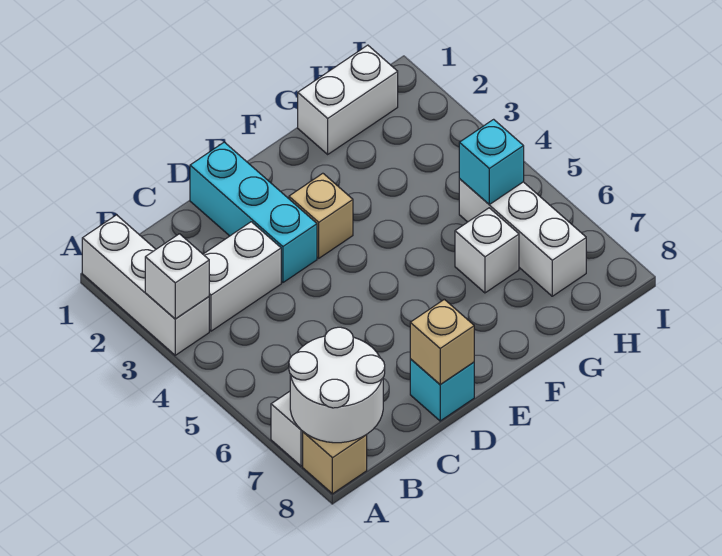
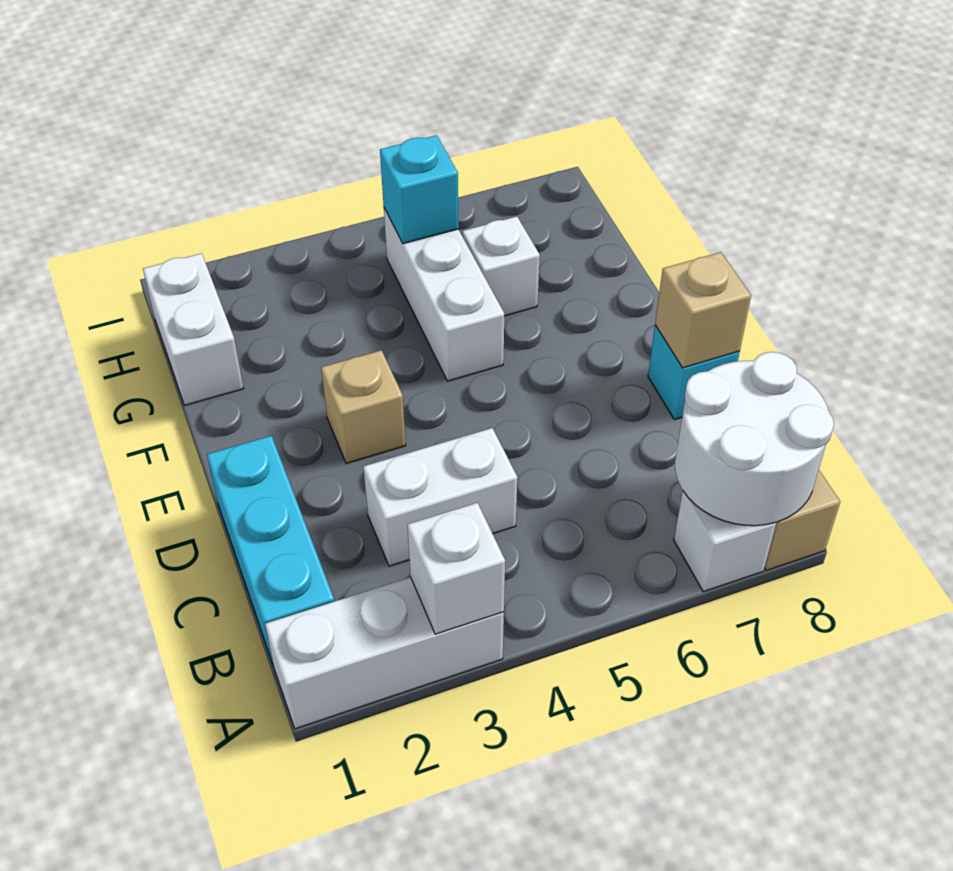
white brick B3:C3 level 1 -> white brick C3:C4 level 1
cyan brick D1:D3 level 1 -> cyan brick B1:D1 level 1
white brick H5:H7 level 1 -> white brick F5:H5 level 1

